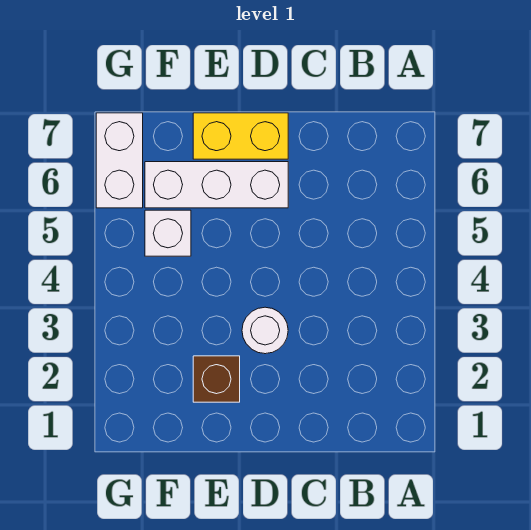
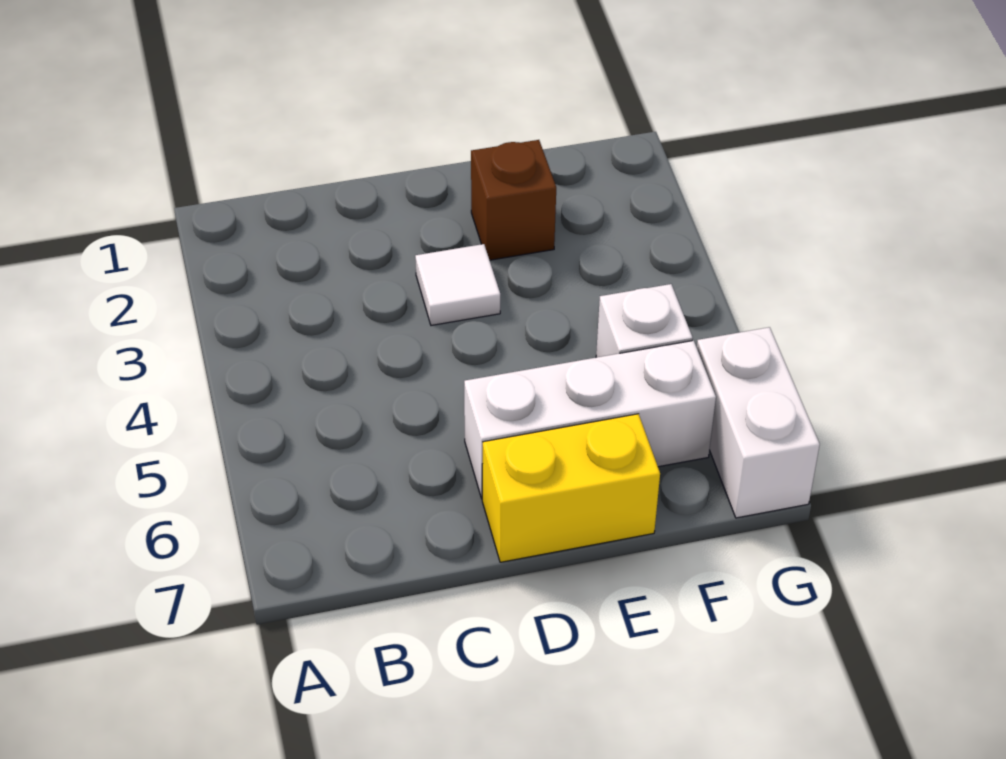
white round brick D3 level 1 -> white tile D3 level 1

